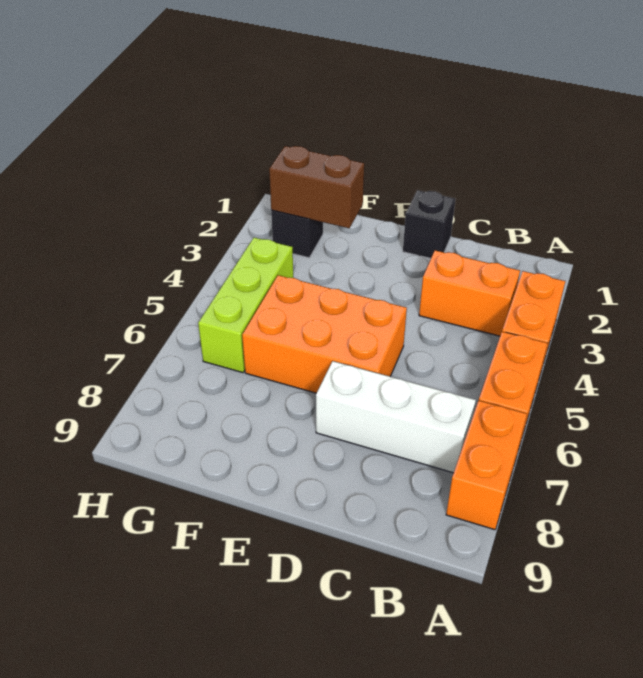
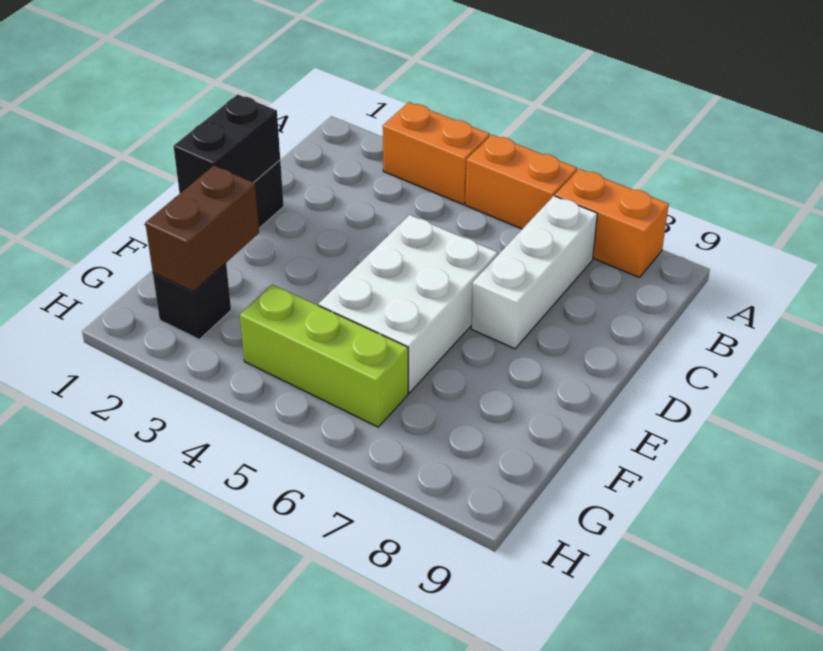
orange brick B3:C3 level 1 -> none
none -> black brick D1:E1 level 2
orange brick D5:F6 level 1 -> white brick D5:F6 level 1

